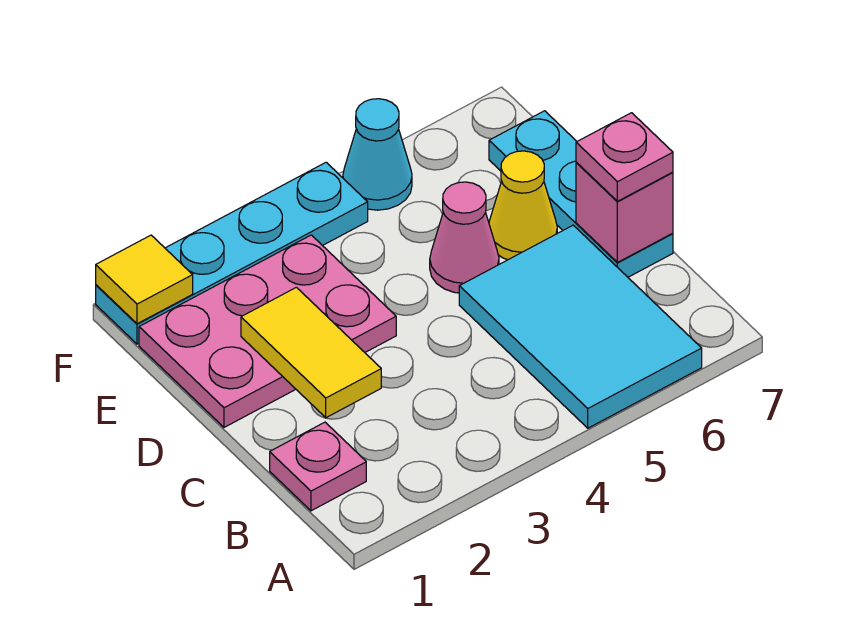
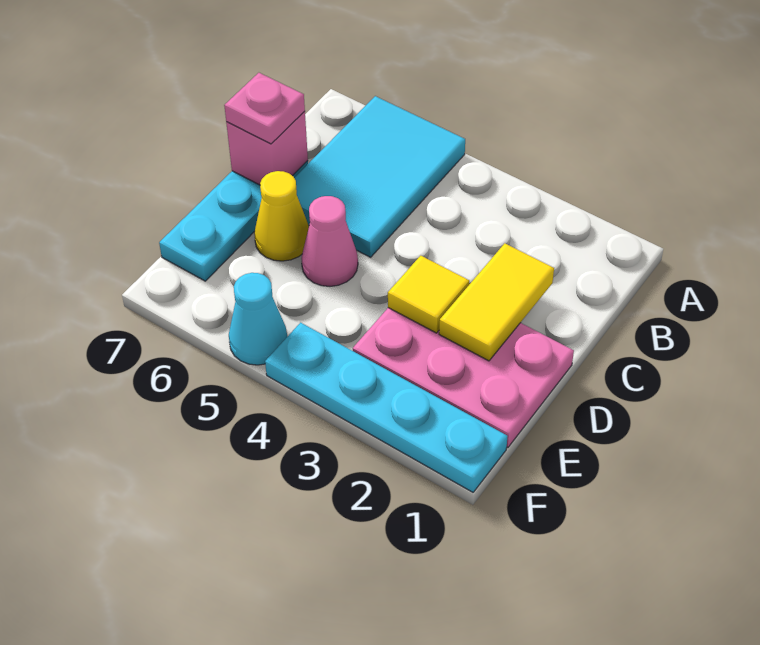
pink plate B1 level 1 -> none
yellow tile F1 level 2 -> yellow tile D3 level 2

